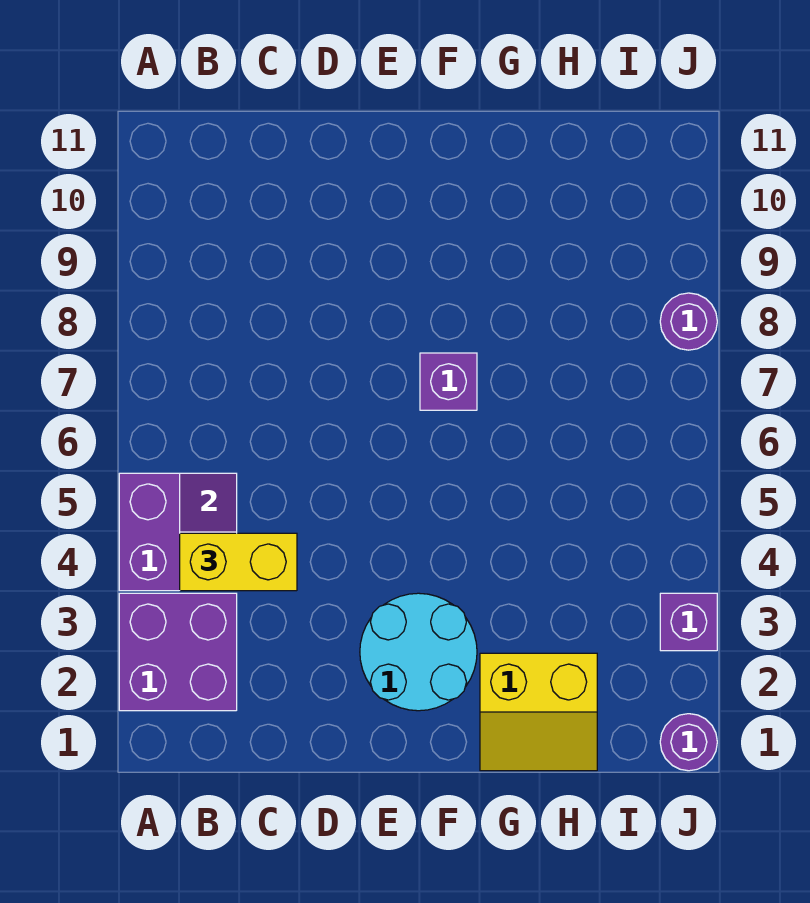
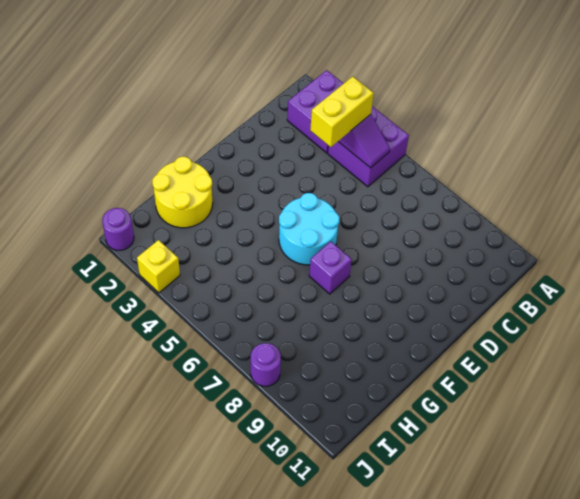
cyan round brick E2:F3 level 1 -> cyan round brick E5:F6 level 1
yellow slope G1:H2 level 1 top 2 -> yellow round brick G1:H2 level 1
purple brick J3 level 1 -> yellow brick J3 level 1

